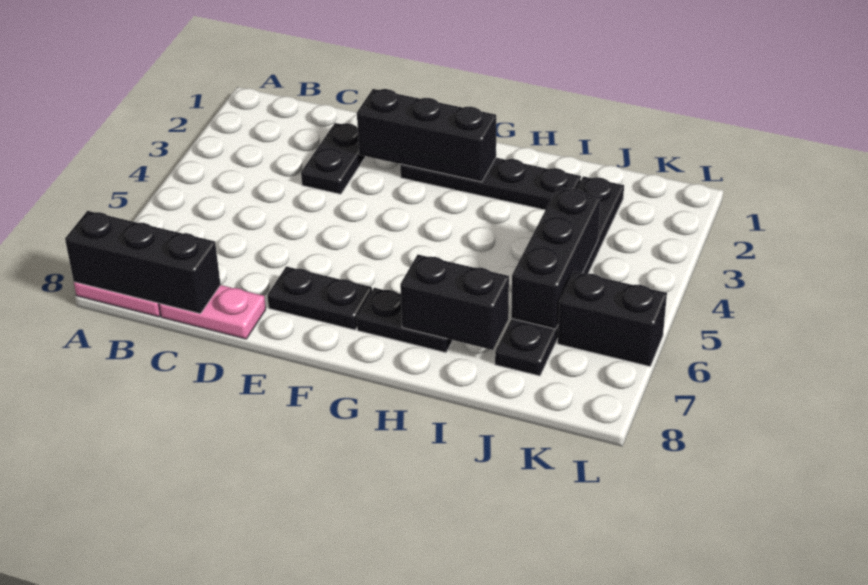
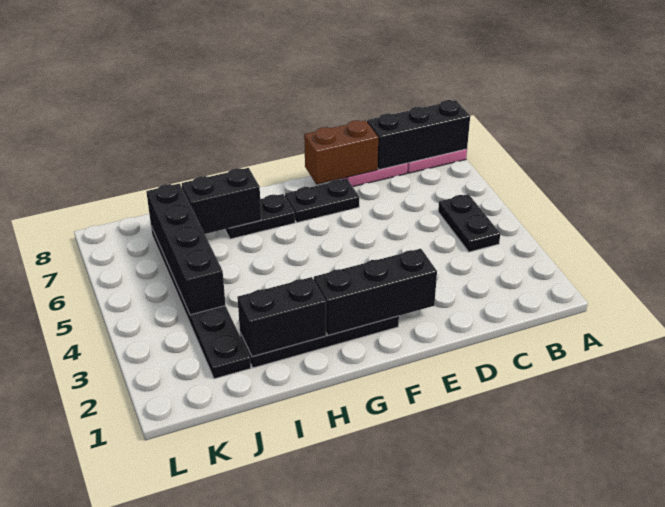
black plate D2:D3 level 1 -> black plate B4:B5 level 1
none -> brown brick D8:E8 level 2
black brick J4:J6 level 2 -> black brick J4:J7 level 2
black brick K6:L6 level 1 -> black brick H2:I2 level 2

